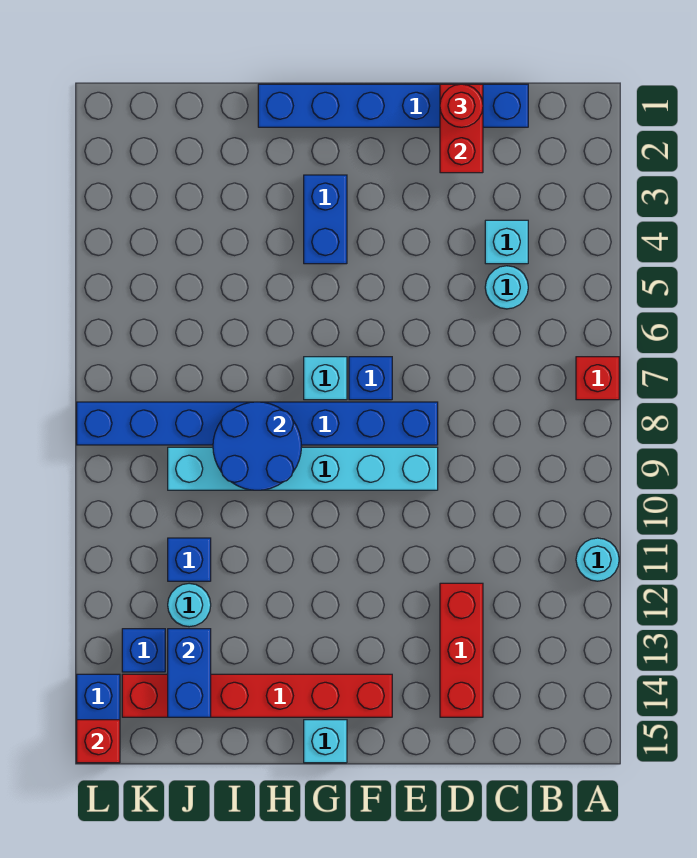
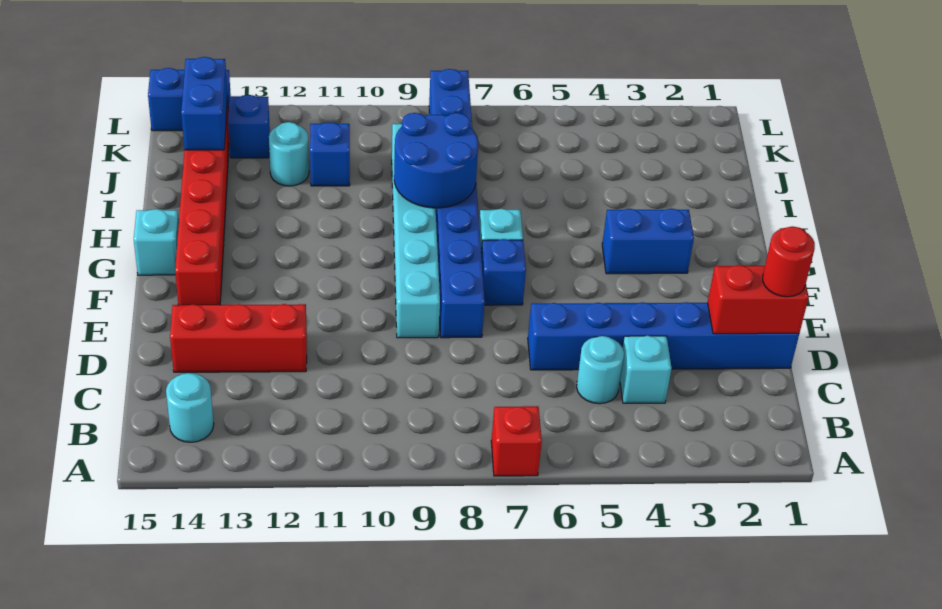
cyan round brick A11 level 1 -> cyan round brick B14 level 1
blue brick C1:H1 level 1 -> blue brick D1:D6 level 1
blue brick J13:J14 level 2 -> blue brick J14:K14 level 2
red brick L15 level 2 -> none

